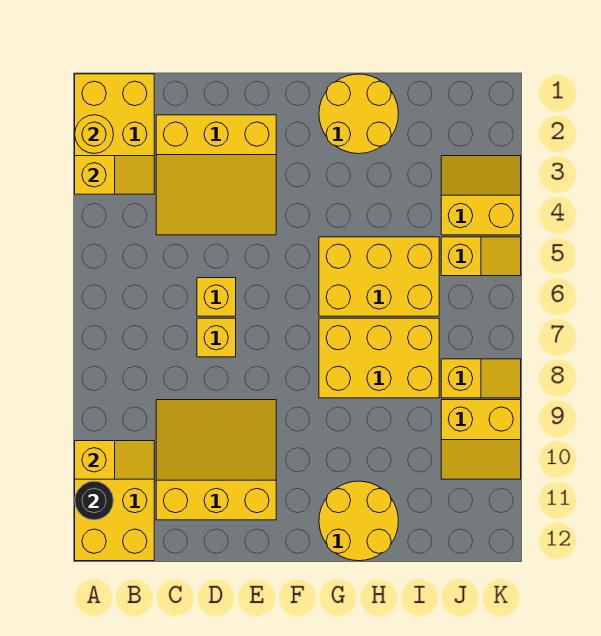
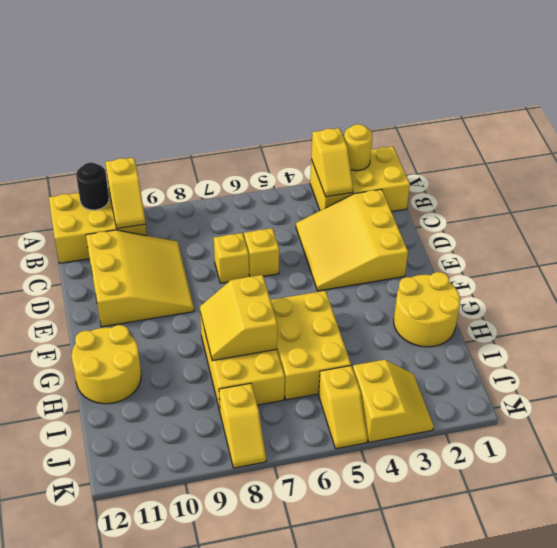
yellow slope J9:K10 level 1 top 9 -> yellow slope G7:H8 level 2 top 7

